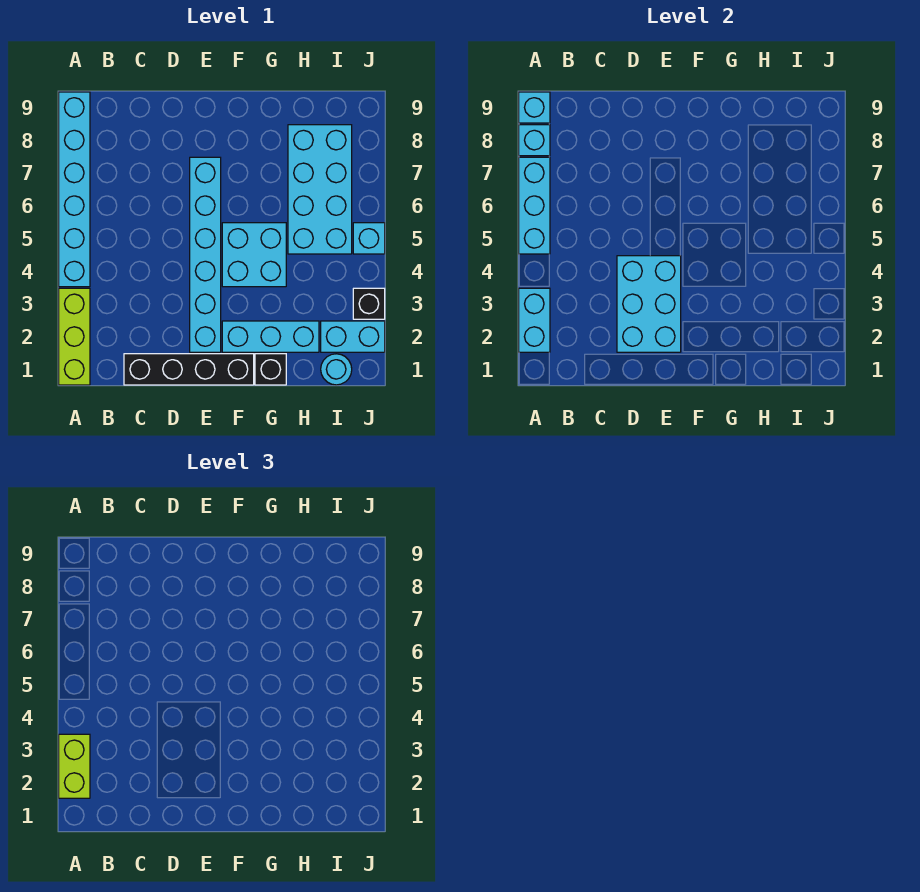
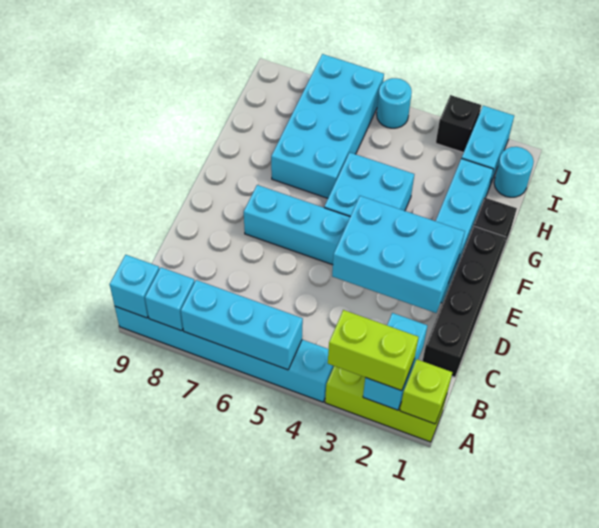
none -> lime brick A1 level 2
cyan brick A2:A3 level 2 -> cyan brick A2:B2 level 2
cyan brick H5:I8 level 1 -> cyan brick G6:J7 level 1
cyan brick J5 level 1 -> cyan round brick J5 level 1

